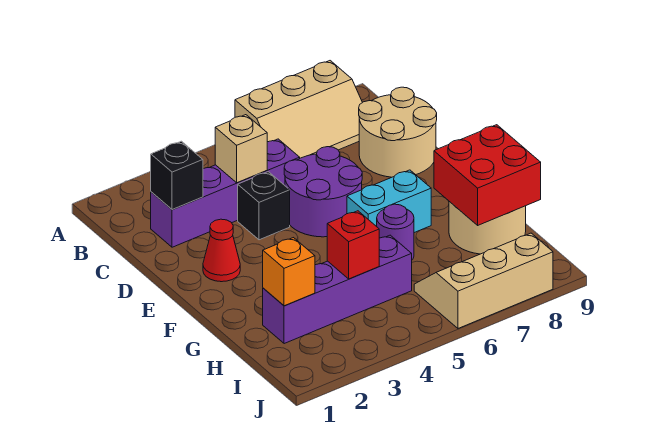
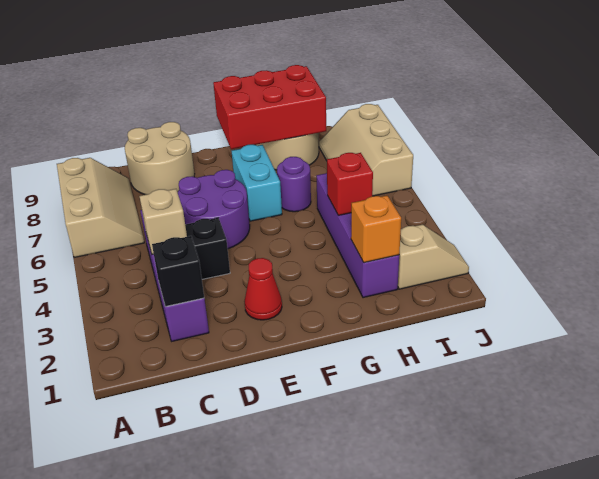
red brick G8:H9 level 2 -> red brick F8:H9 level 2
none -> tan slope I2:J2 level 1 top I

